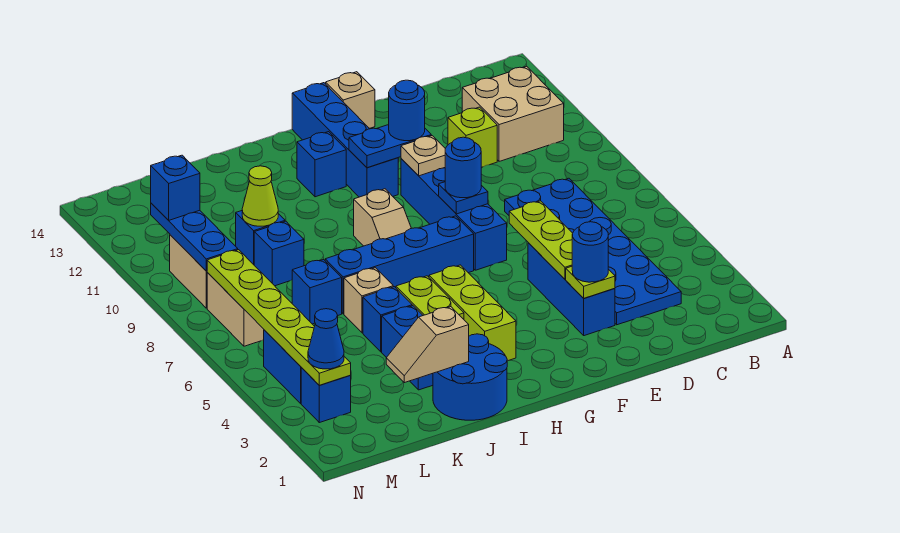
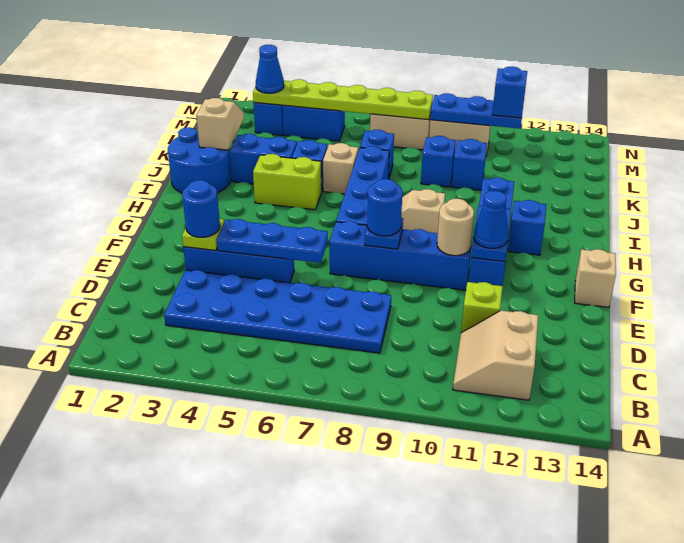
tan brick B11:C12 level 1 -> tan slope B11:C12 level 1 top 12
lime plate E4:E6 level 2 -> blue plate E4:E6 level 2
tan plate F10 level 2 -> tan round brick F10 level 2
blue round brick F11 level 3 -> blue cone F11 level 3
blue brick G11:G14 level 1 -> blue brick F11:I11 level 1
lime brick H3:H5 level 1 -> none
lime cone K10 level 2 -> none

